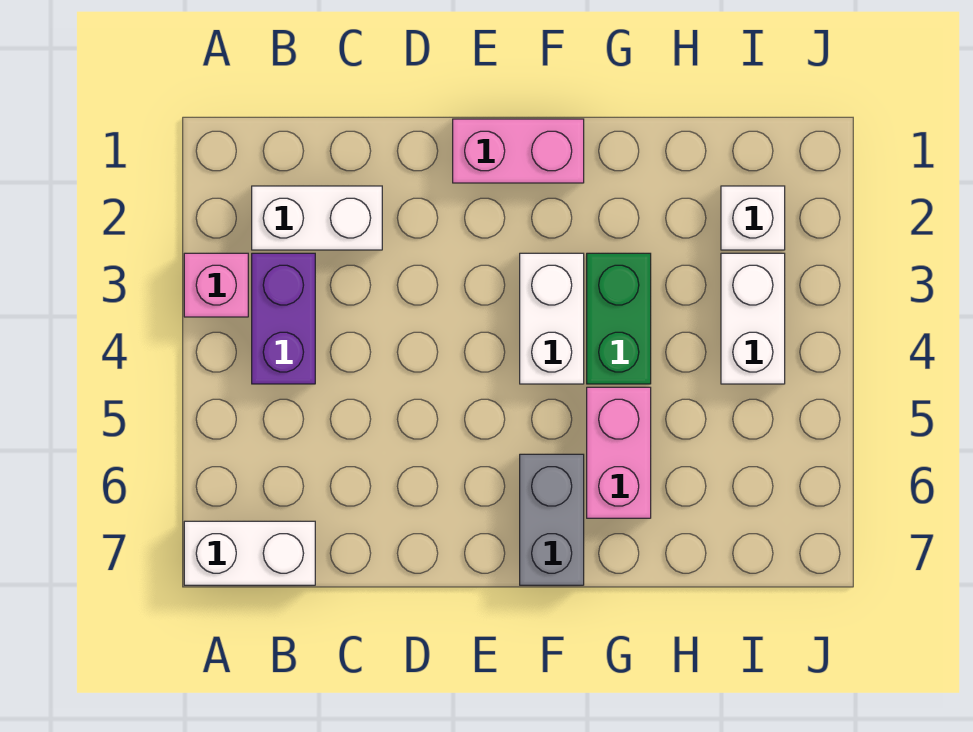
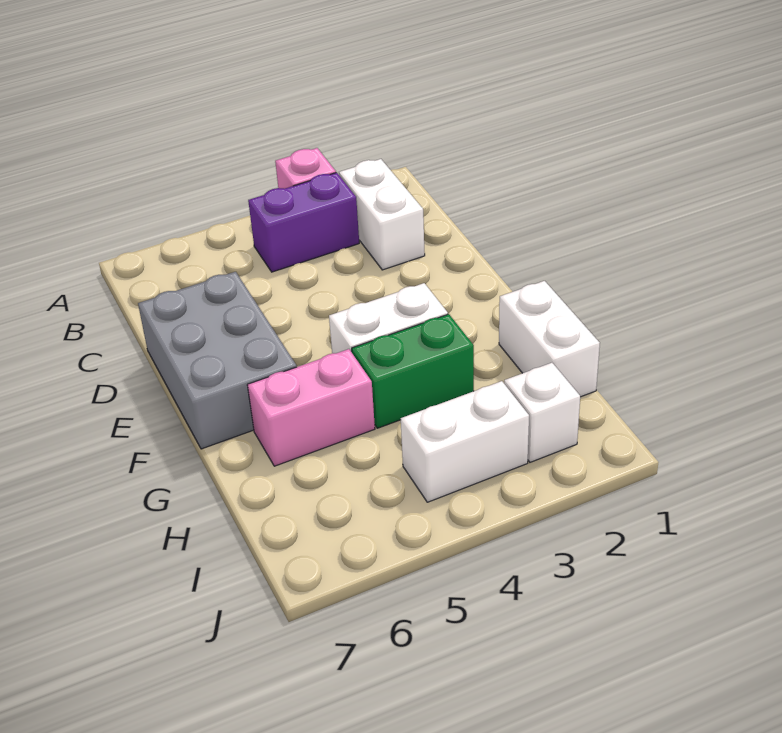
white brick A7:B7 level 1 -> white brick G1:H1 level 1
pink brick E1:F1 level 1 -> none
grey brick F6:F7 level 1 -> grey brick D6:F7 level 1

